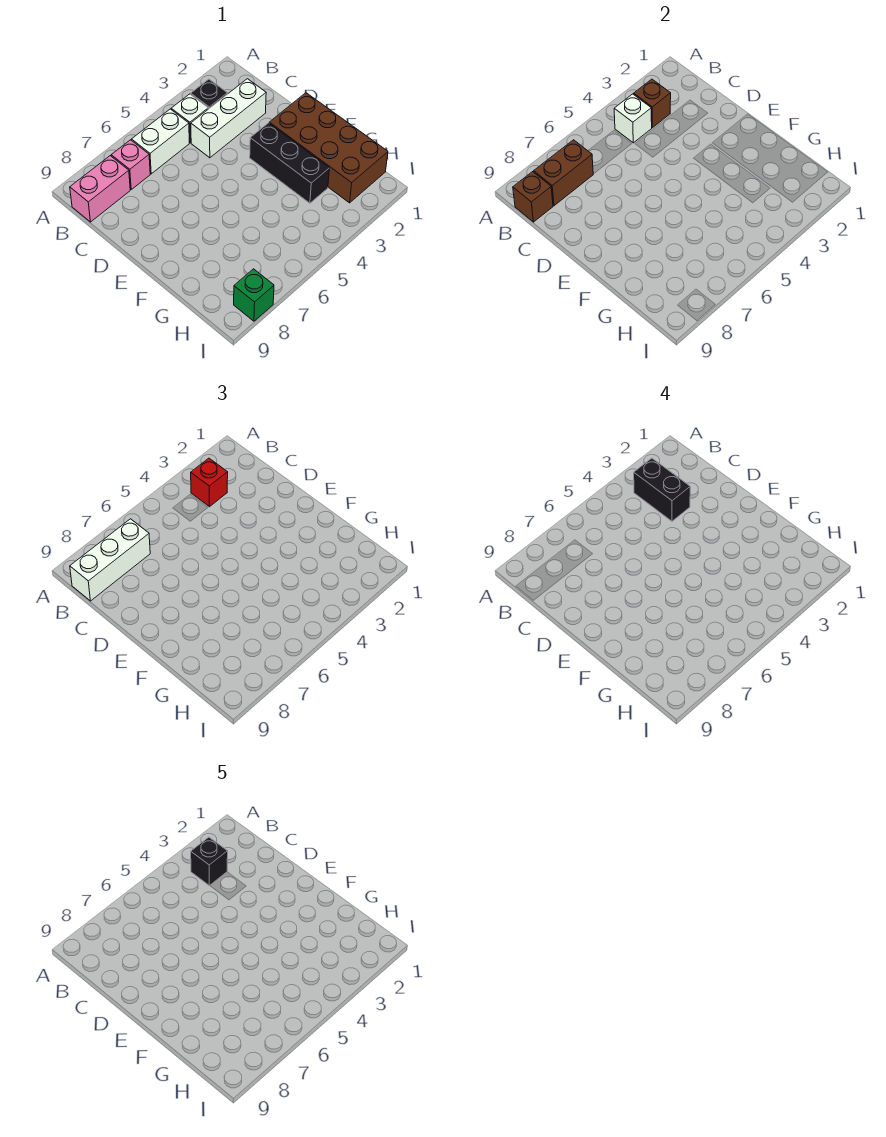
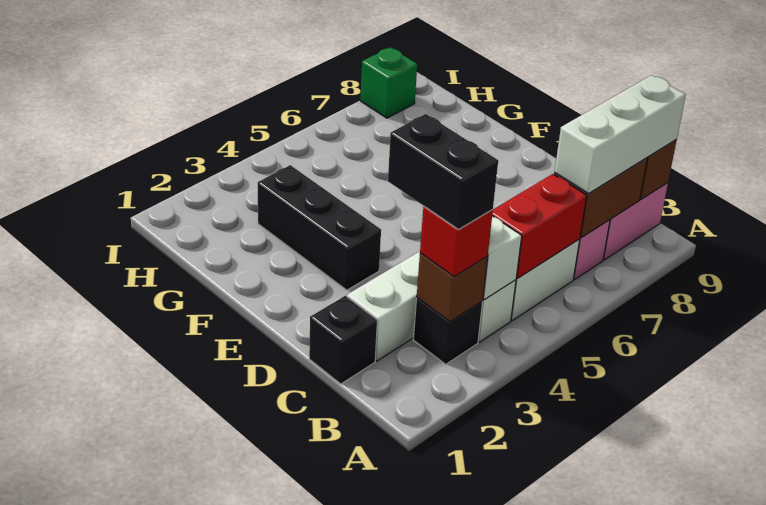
black brick B3 level 5 -> black brick C1 level 1
none -> red brick B5:B6 level 2
brown brick E1:H2 level 1 -> none

